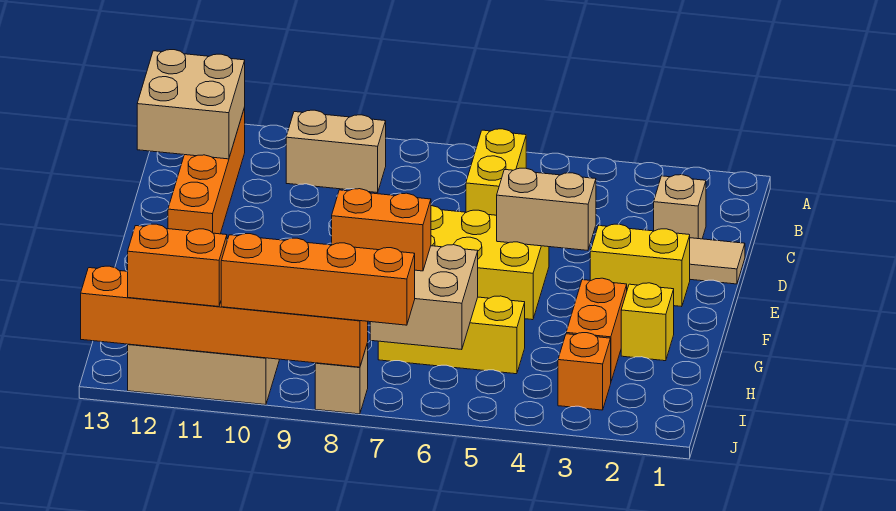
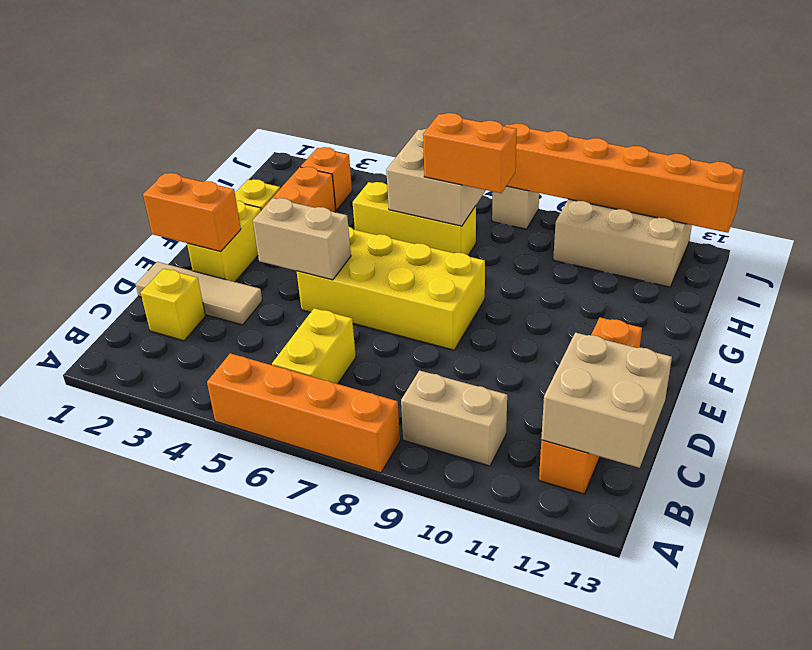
tan brick C2 level 1 -> yellow brick C2 level 1
yellow brick E2:E3 level 1 -> yellow brick E2:F2 level 1
orange brick J7:J10 level 3 -> orange brick A5:A8 level 1
orange brick J11:J12 level 3 -> orange brick E1:E2 level 2

